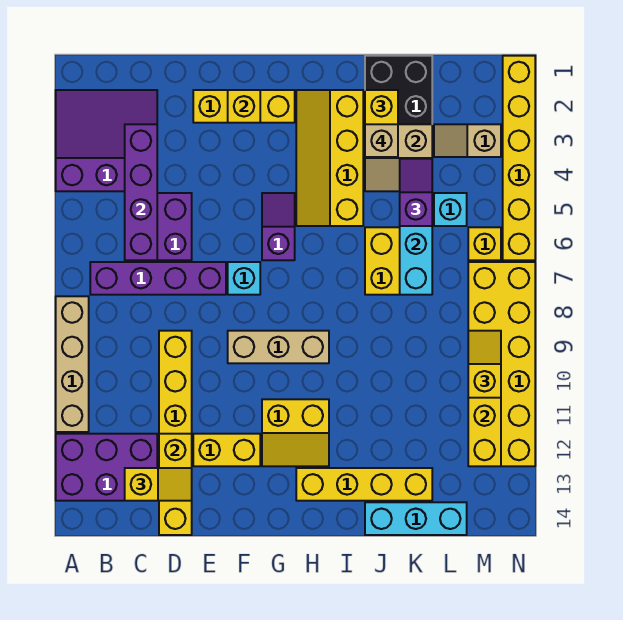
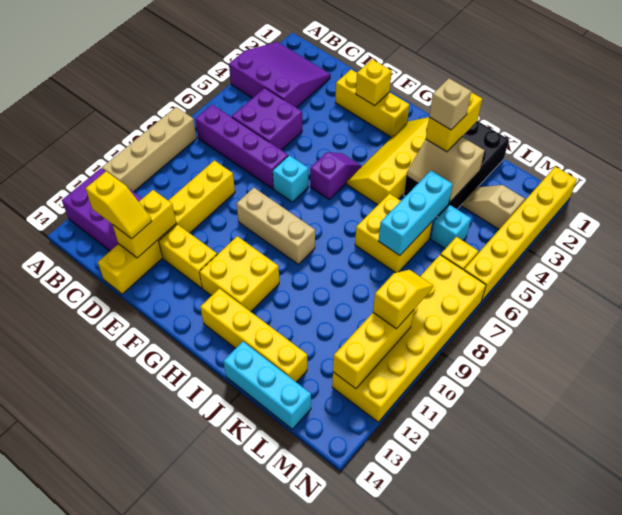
purple brick C3:C6 level 2 -> none
yellow slope G11:H12 level 1 top 11 -> yellow brick G11:H12 level 1
purple slope K4:K5 level 3 top 5 -> none

